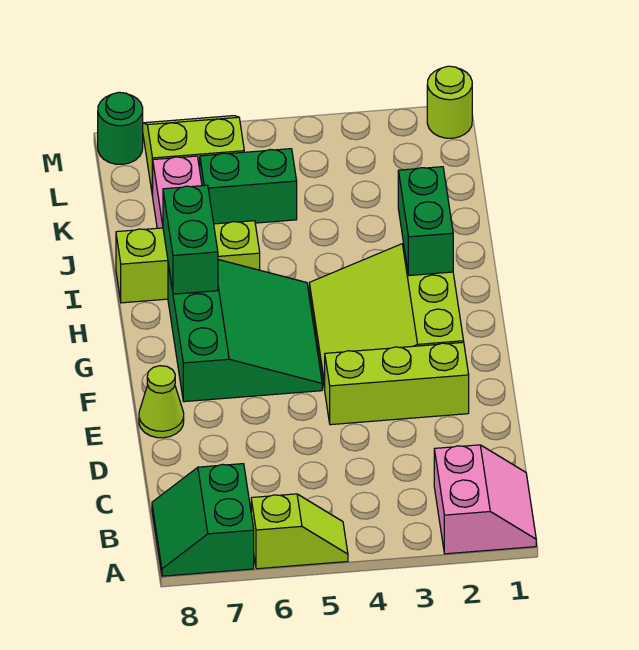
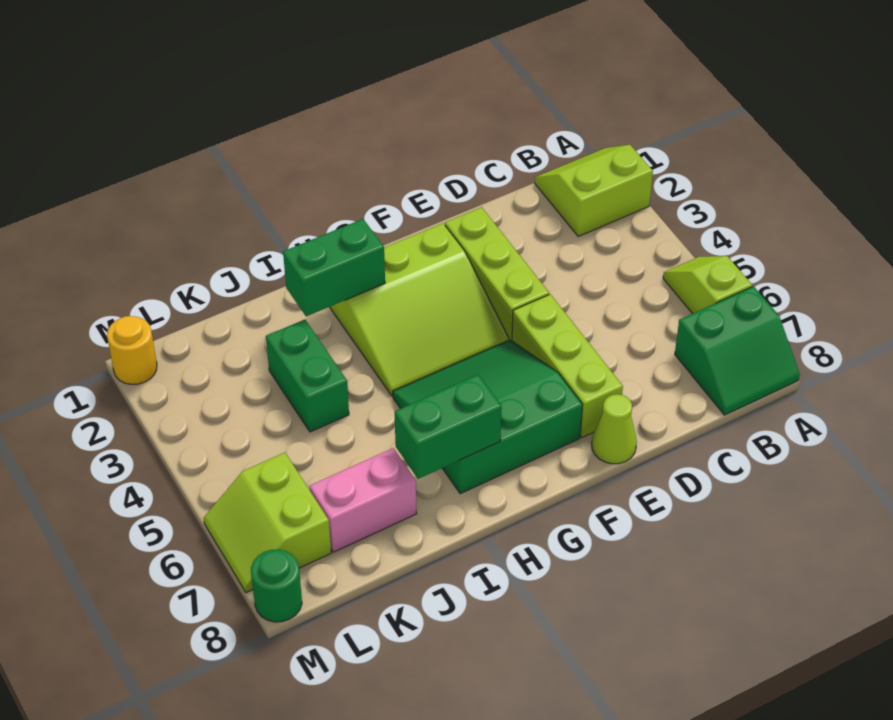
pink slope A1:B2 level 1 top 2 -> lime slope A1:B2 level 1 top 2
lime brick I6:I8 level 1 -> lime brick E5:E7 level 1
green brick K5:K6 level 1 -> green brick J3:J4 level 1
lime round brick M1 level 1 -> yellow round brick M1 level 1

